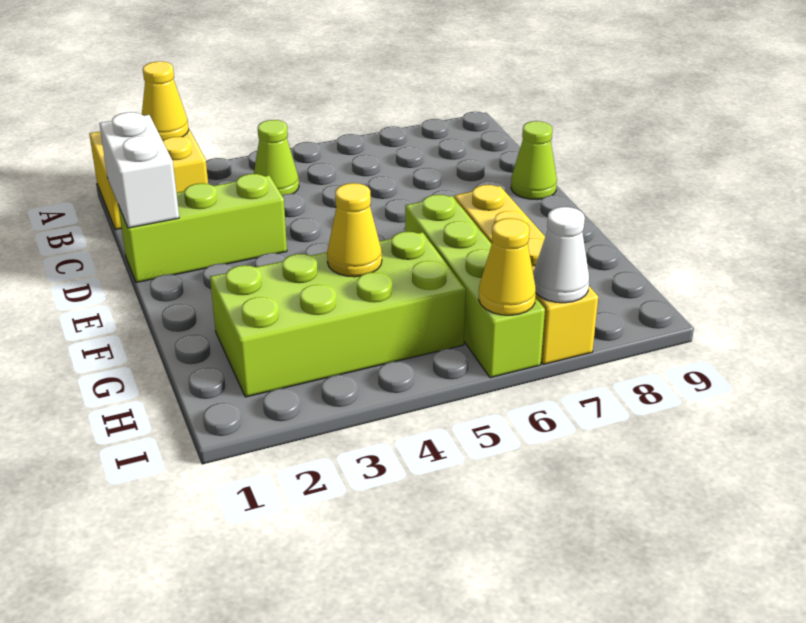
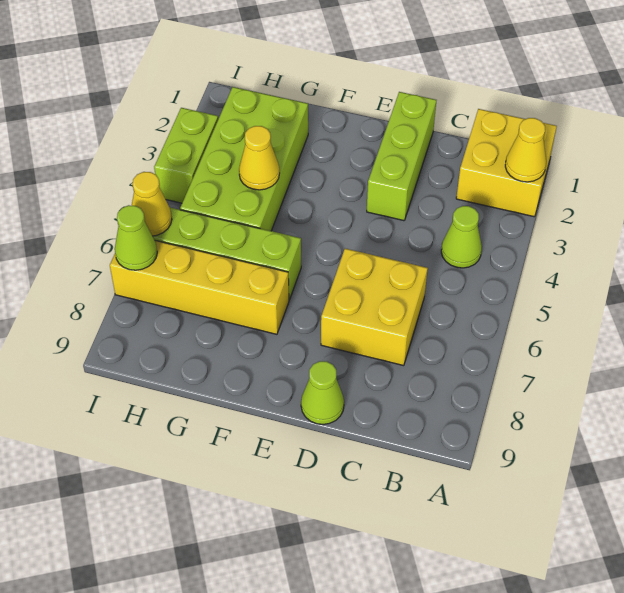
white brick C1:D1 level 2 -> none
none -> yellow brick C6:D7 level 1
none -> lime brick I3:I4 level 1
white cone I7 level 2 -> lime cone I7 level 2

